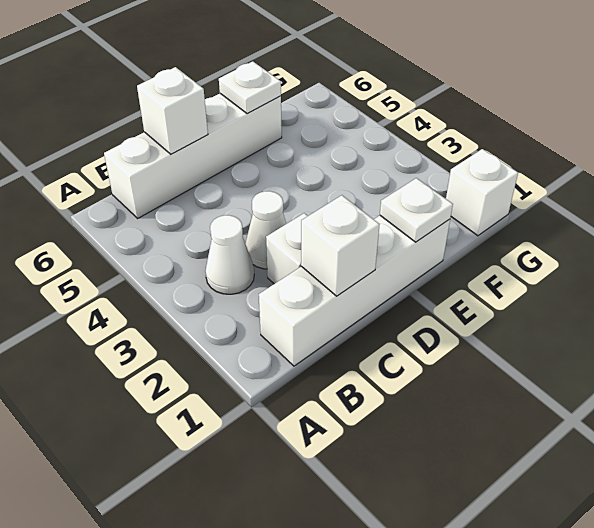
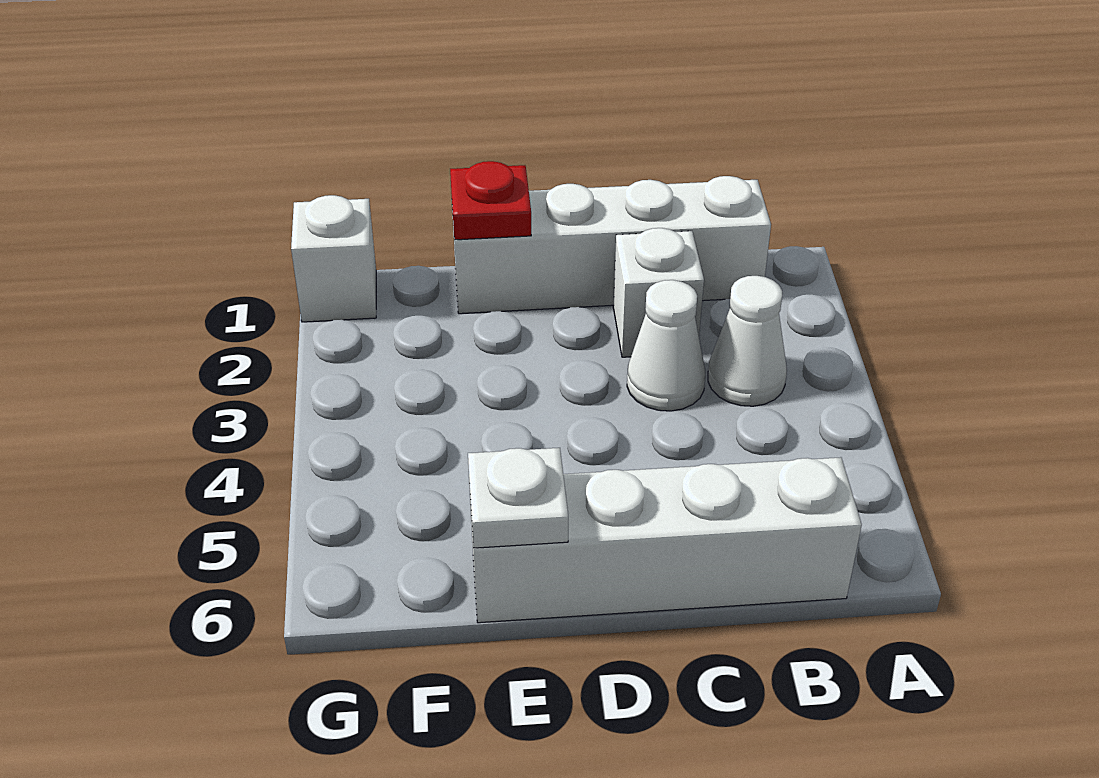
white brick C1 level 2 -> none
white brick C6 level 2 -> none
white plate E1 level 2 -> red plate E1 level 2

